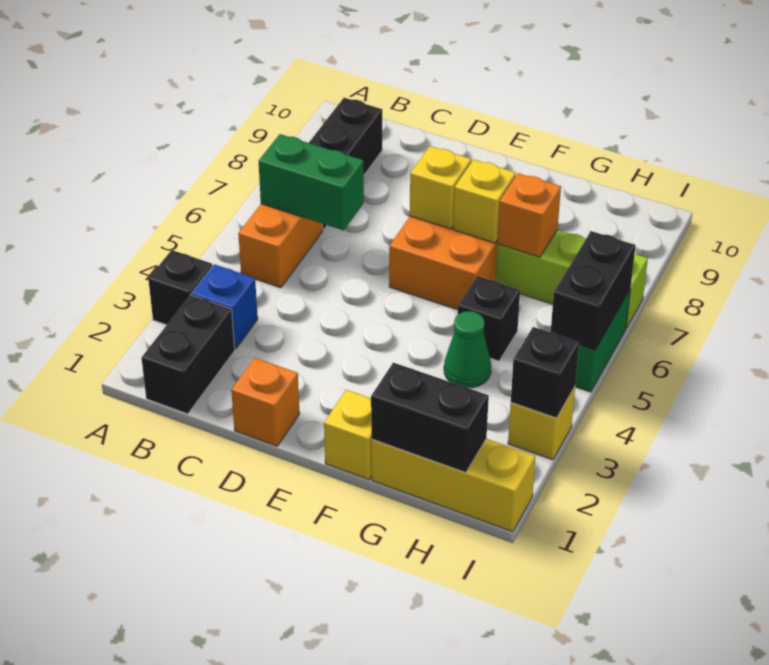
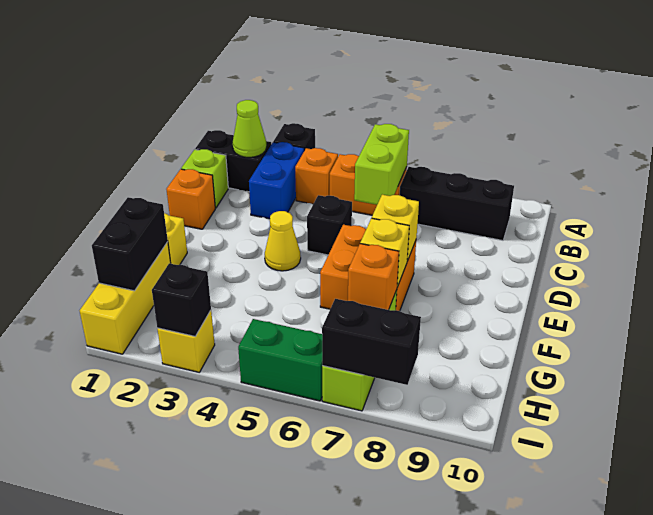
none -> lime cone B2 level 2
blue brick B3 level 1 -> blue brick B3:C3 level 1
none -> orange brick B4 level 1
green brick B6:C6 level 2 -> lime brick B6:C6 level 2
none -> lime brick C1 level 1
none -> yellow cone E4 level 1
green cone G4 level 1 -> none
black brick G5 level 1 -> black brick D5 level 1
black brick I5:I6 level 2 -> black brick I7:I8 level 2

